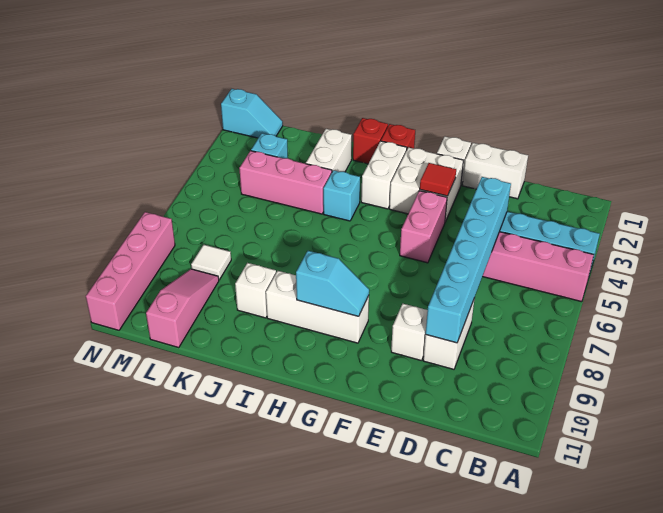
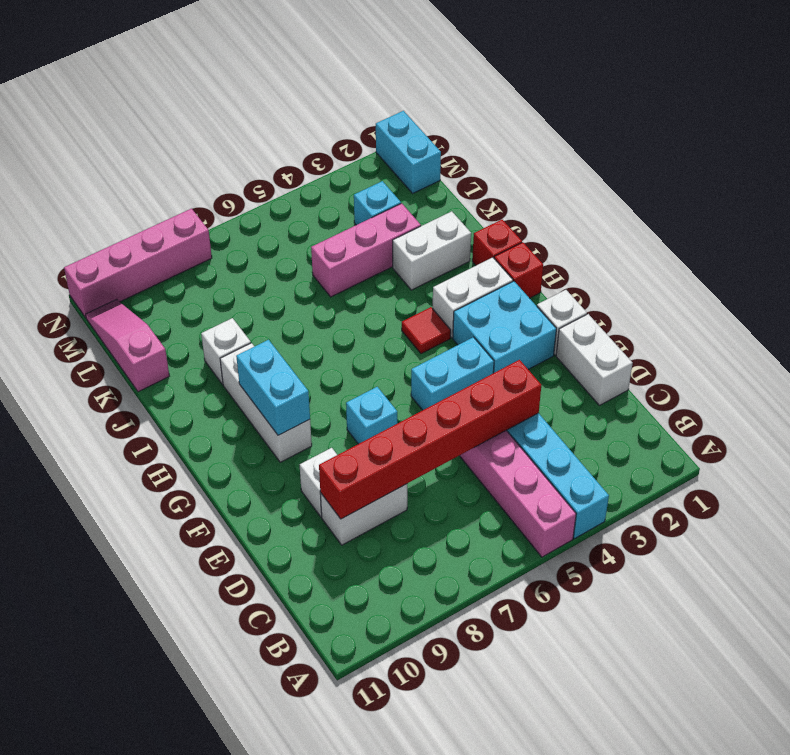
cyan brick D4:D9 level 2 -> red brick D4:D9 level 2
white brick F2:G3 level 1 -> cyan brick F2:G3 level 1
red tile F3 level 2 -> red tile H4 level 1
pink brick F4:F5 level 1 -> cyan brick F4:F5 level 1
cyan slope G9:H9 level 2 top H -> cyan brick G9:H9 level 2
cyan brick I4 level 1 -> cyan brick F7 level 1
pink brick J4:L4 level 1 -> pink brick K3:K5 level 1
white tile L8 level 1 -> none
pink slope L9:L11 level 1 top 11 -> pink slope K11:M11 level 1 top K
cyan slope M1:N1 level 1 top N -> cyan brick M1:N1 level 1

